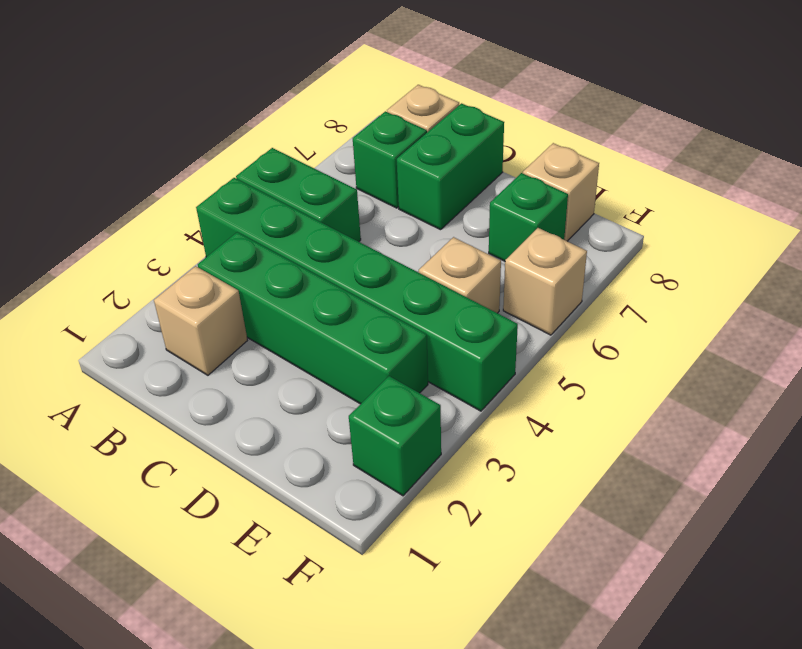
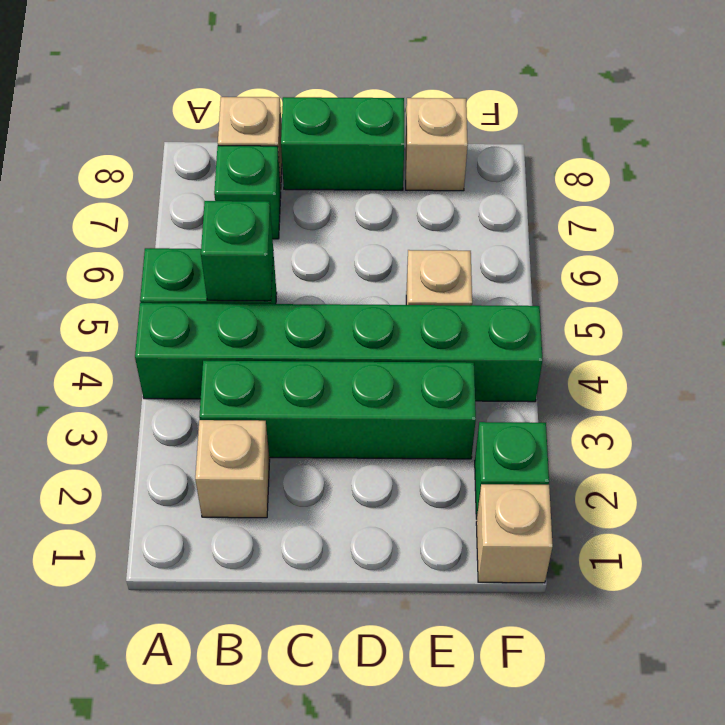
green brick C7:C8 level 1 -> green brick C8:D8 level 1
green brick E7 level 1 -> green brick B5 level 2
tan brick F6 level 1 -> tan brick F1 level 1

